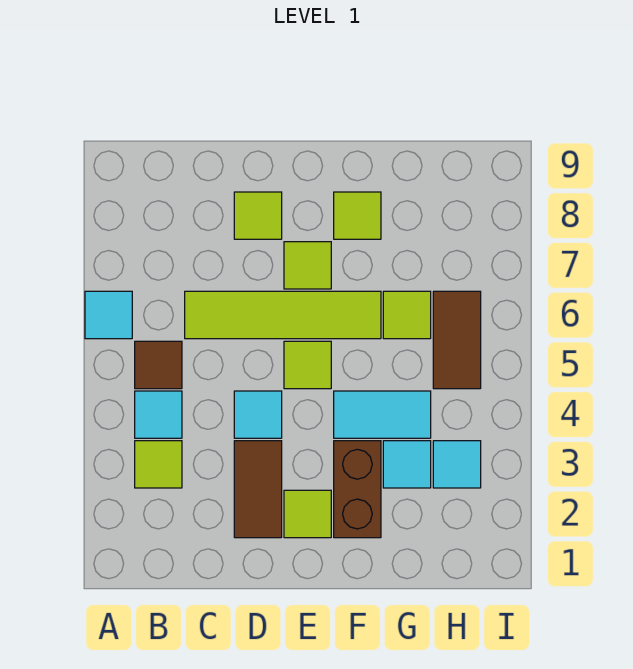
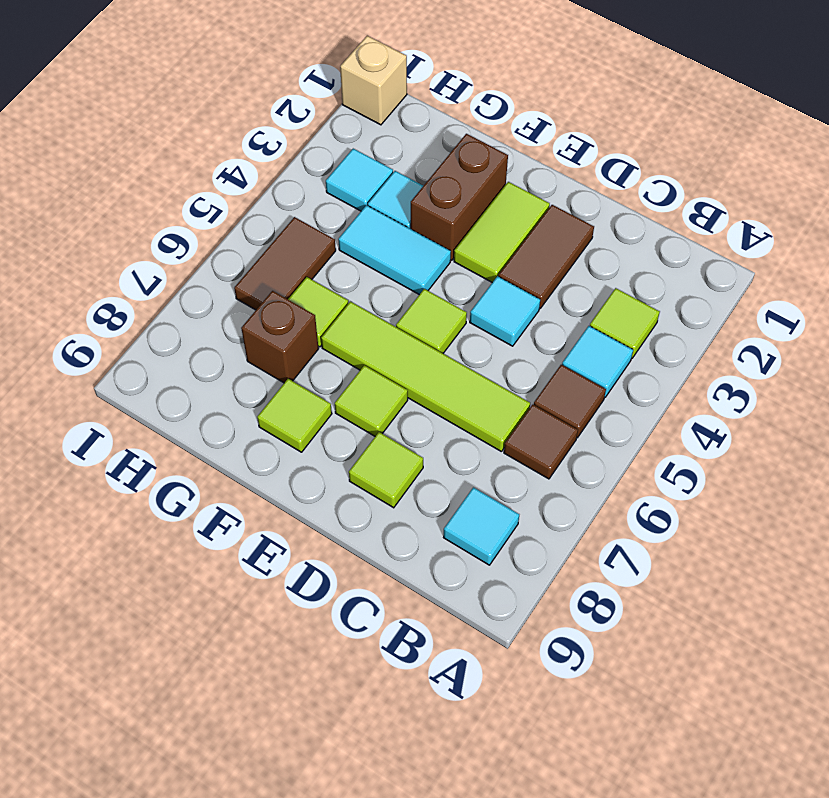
cyan tile A6 level 1 -> cyan tile B8 level 1
none -> brown tile B6 level 1
lime tile E2 level 1 -> lime tile E2:E3 level 1
none -> brown brick G7 level 1
none -> tan brick I1 level 1

